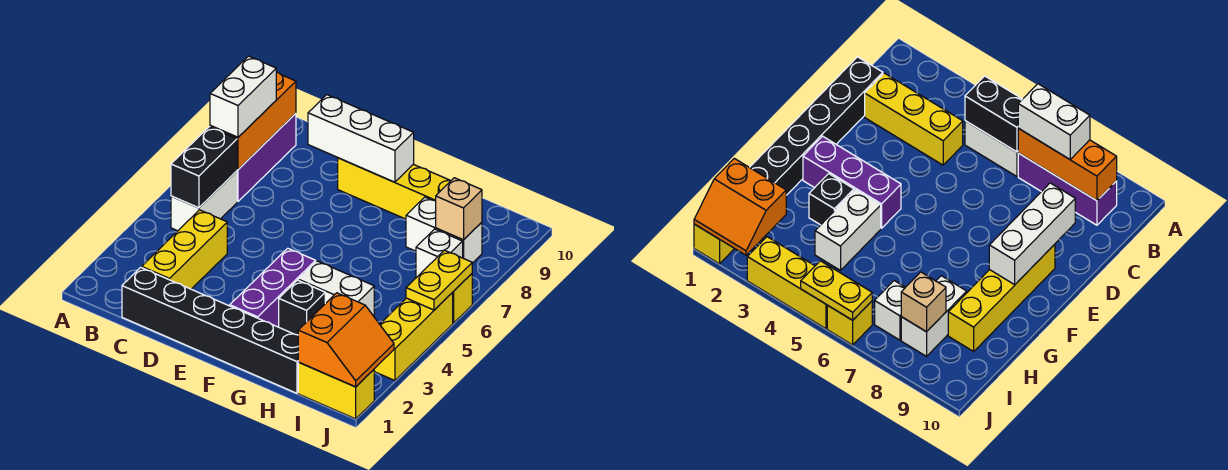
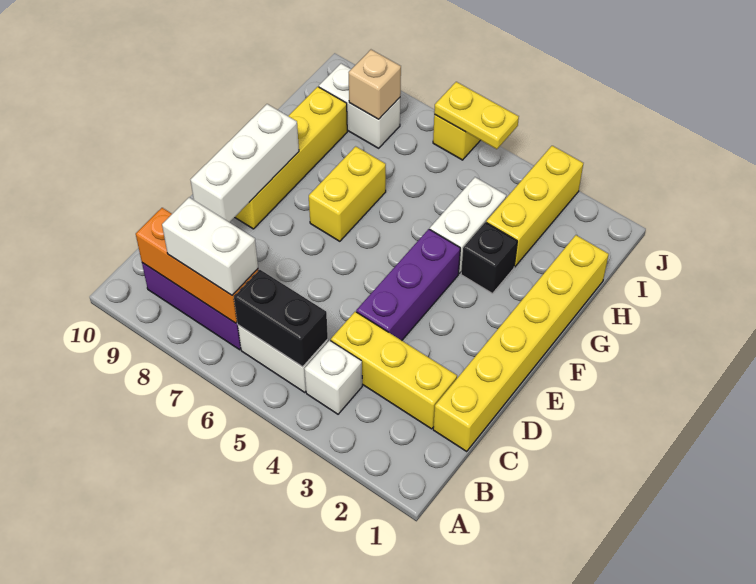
black brick C1:H1 level 1 -> yellow brick C1:H1 level 1
purple brick F2:F4 level 1 -> purple brick D4:F4 level 1
white brick H8:I8 level 1 -> white brick I8:I9 level 1
yellow brick I1:J1 level 1 -> yellow brick F7:G7 level 1
orange slope I1:J2 level 2 top I -> none
white brick I7 level 1 -> white brick B4 level 1
yellow brick J3:J5 level 1 -> yellow brick H3:J3 level 1

